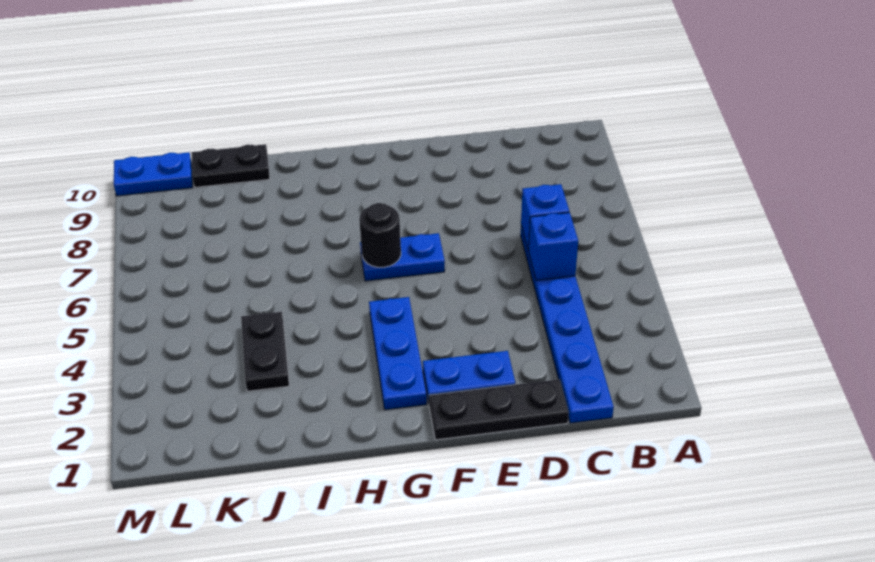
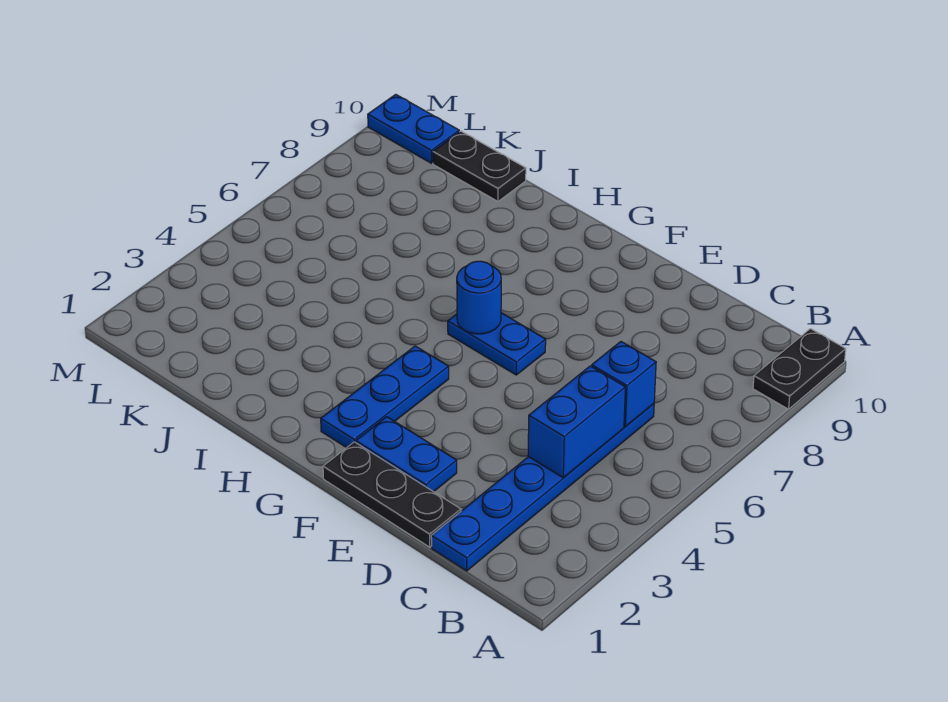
blue brick C5 level 2 -> blue brick C4:C5 level 2
black round brick G6 level 2 -> blue round brick G6 level 2
black plate J3:J4 level 1 -> black plate A9:A10 level 1

